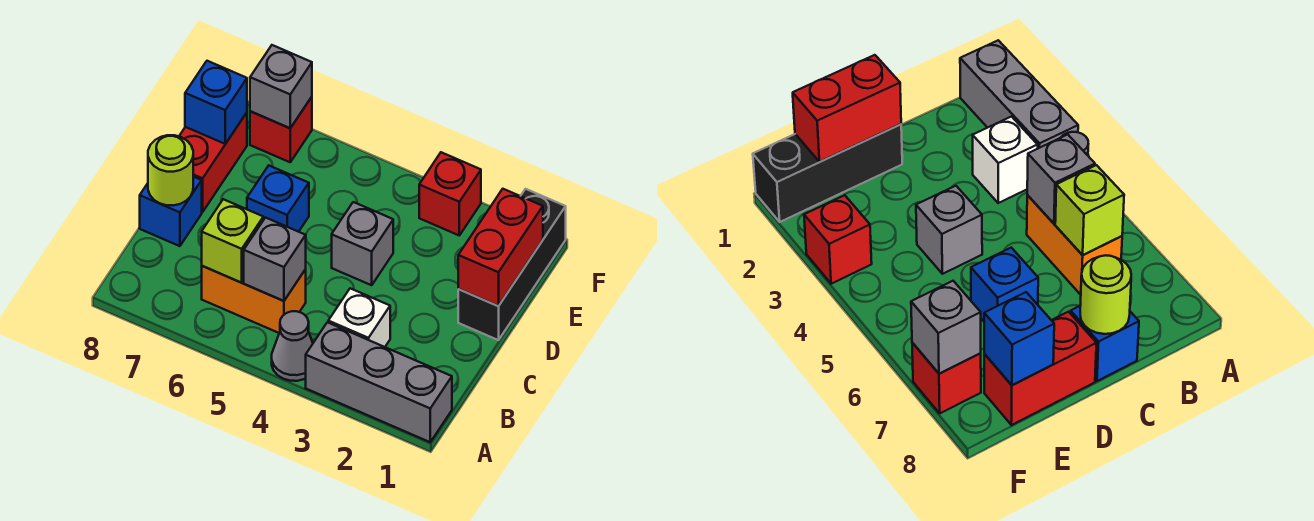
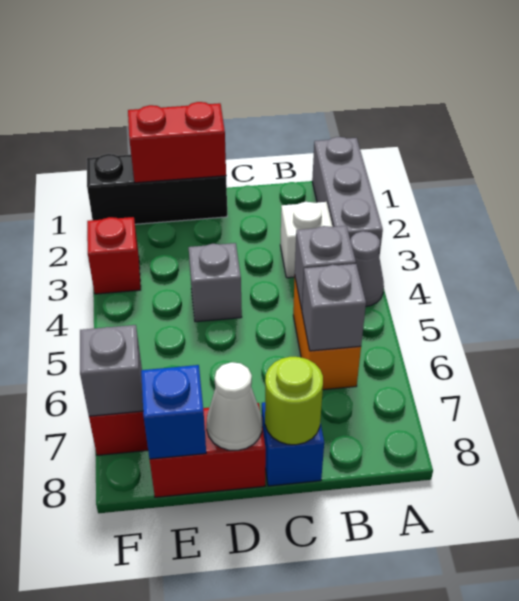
lime brick B6 level 2 -> grey brick B6 level 2
blue brick D6 level 1 -> none
none -> white cone D8 level 2

